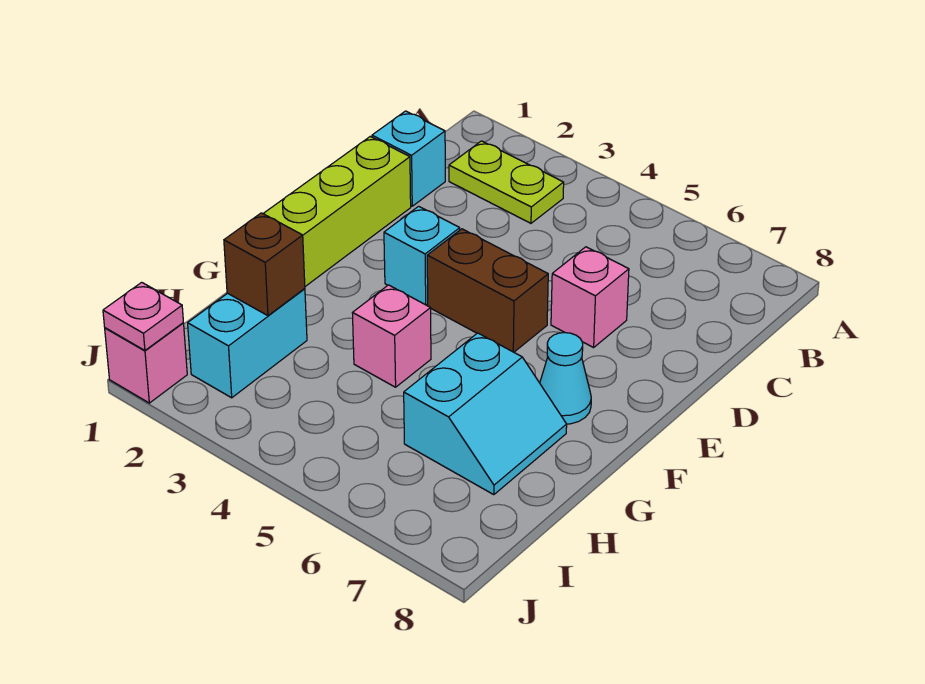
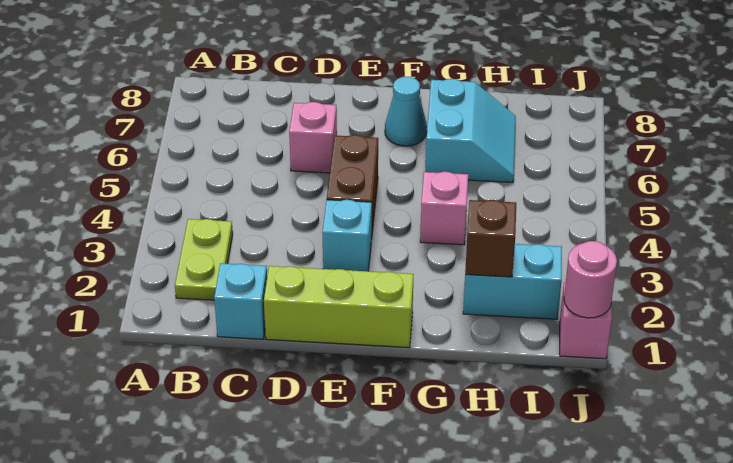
cyan slope G6:H7 level 1 top 6 -> cyan slope G6:H7 level 1 top G
pink plate J1 level 2 -> pink round brick J1 level 2

